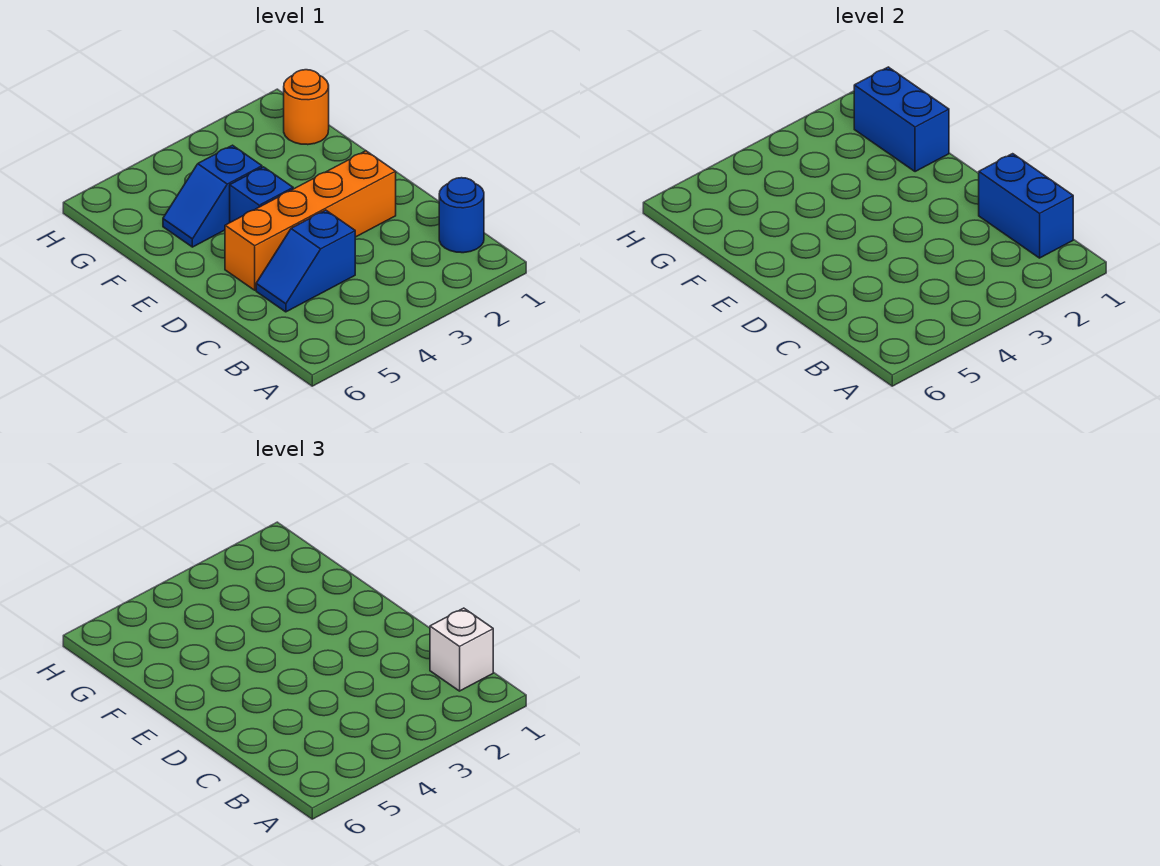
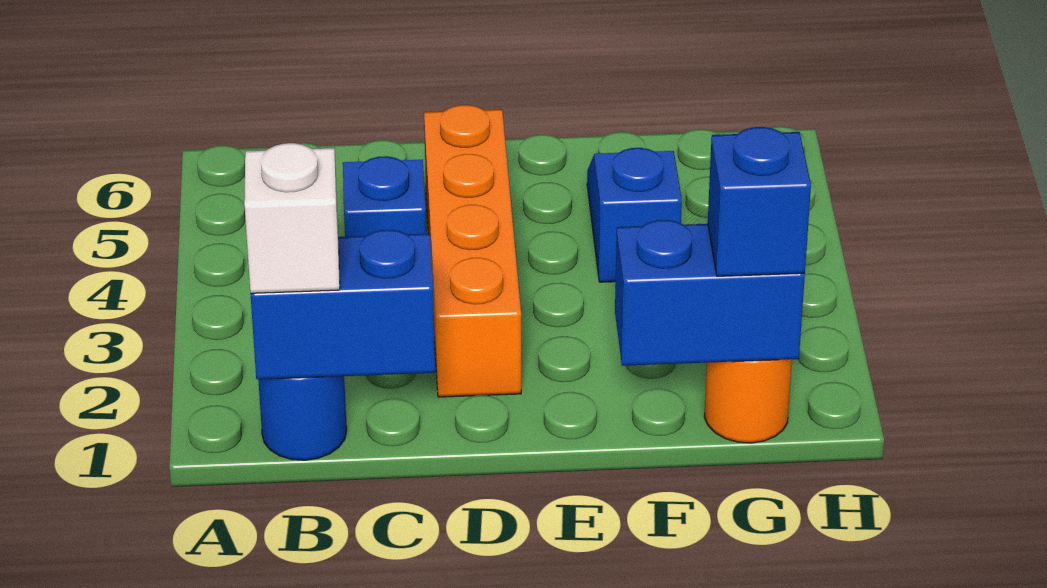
blue brick E4 level 1 -> blue brick G1 level 3

